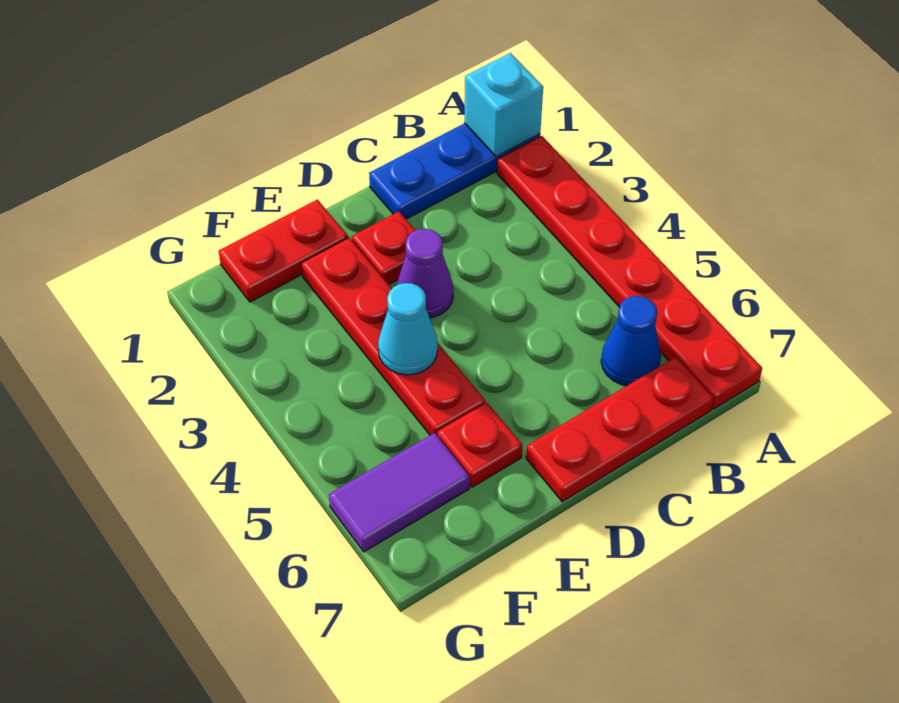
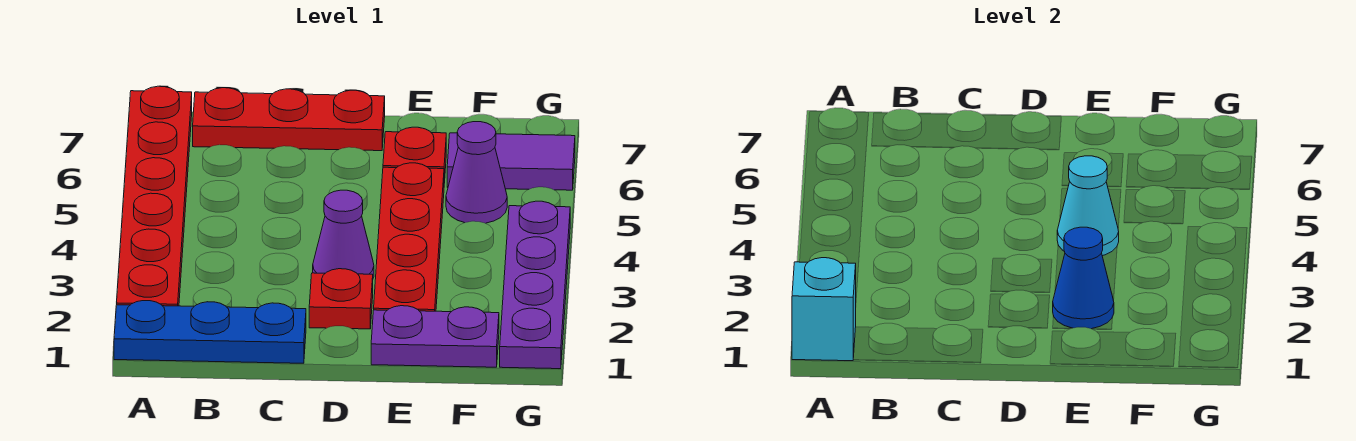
blue cone B6 level 1 -> blue cone E2 level 2
red plate E1:F1 level 1 -> purple plate E1:F1 level 1
none -> purple cone F5 level 1
none -> purple plate G1:G4 level 1

